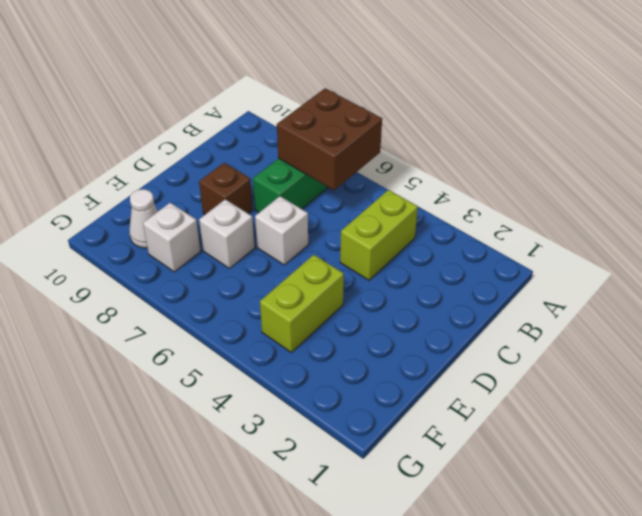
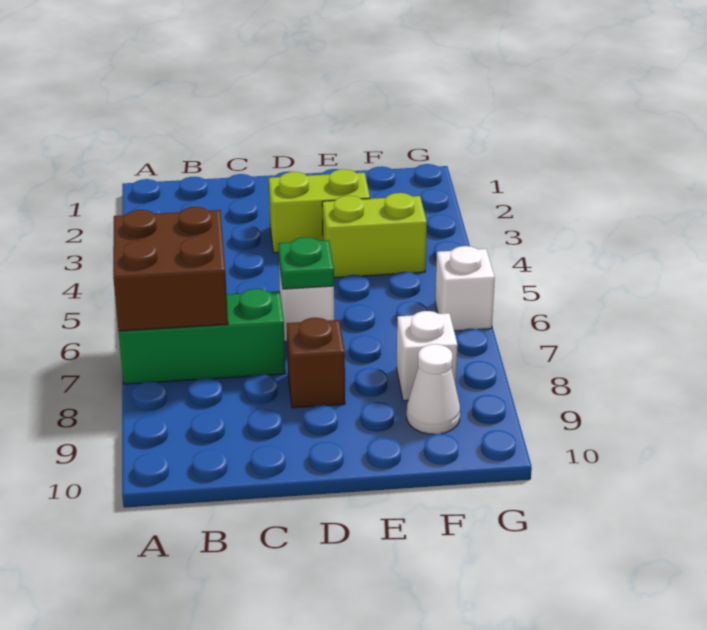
lime brick B4:C4 level 1 -> lime brick D3:E3 level 1
none -> green plate D6 level 2
white brick E7 level 1 -> white brick G6 level 1

